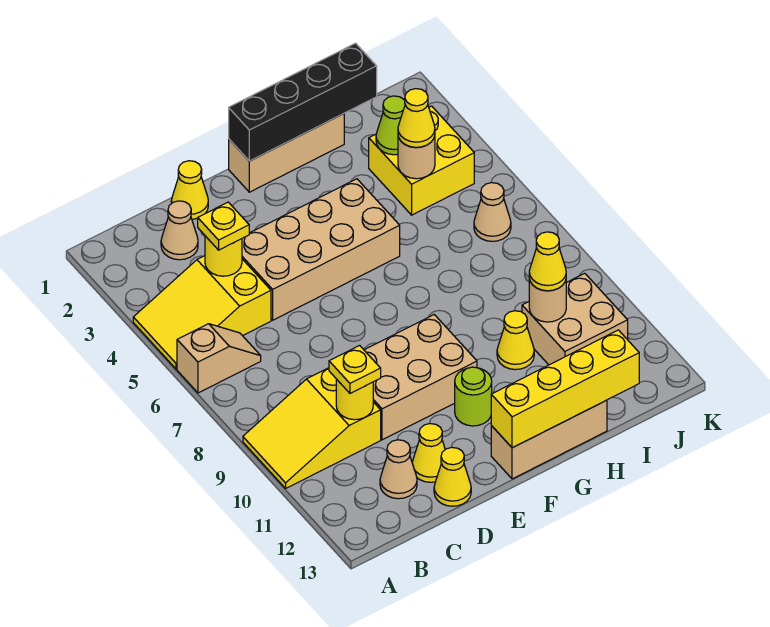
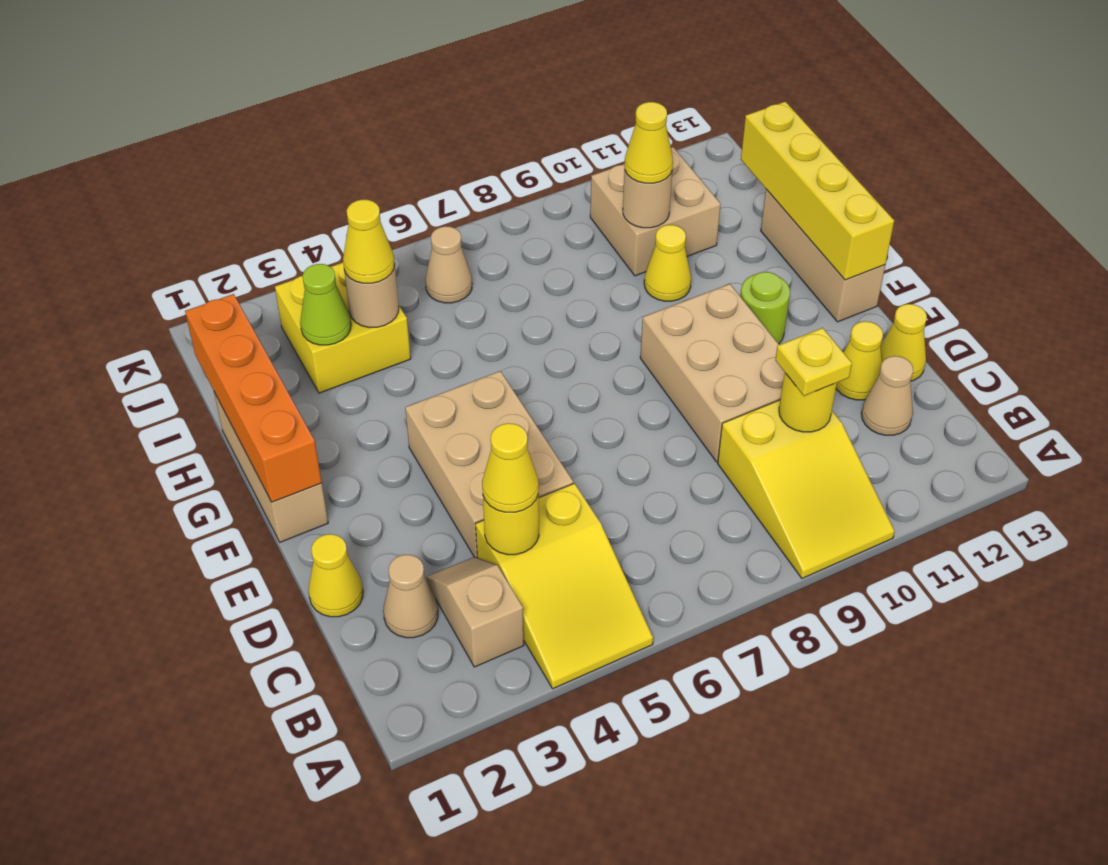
tan slope A6:B6 level 1 top A -> tan slope B3:C3 level 1 top B
yellow plate C4 level 3 -> yellow cone C4 level 3
tan brick D4:G5 level 1 -> tan brick D4:F5 level 1
black brick F1:I1 level 2 -> orange brick F1:I1 level 2

